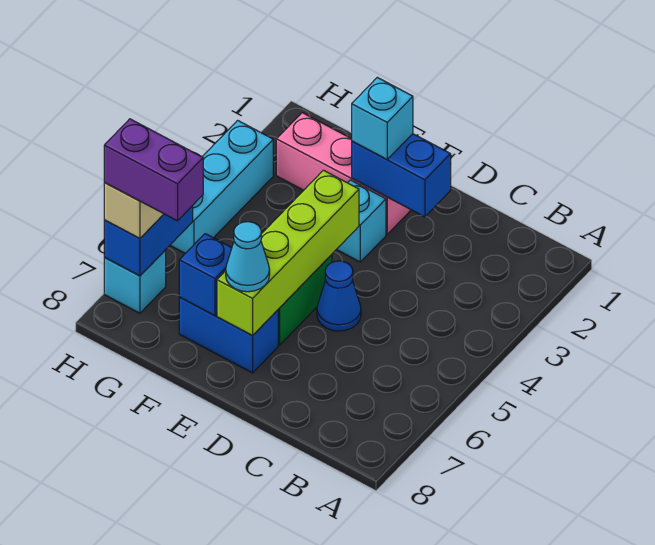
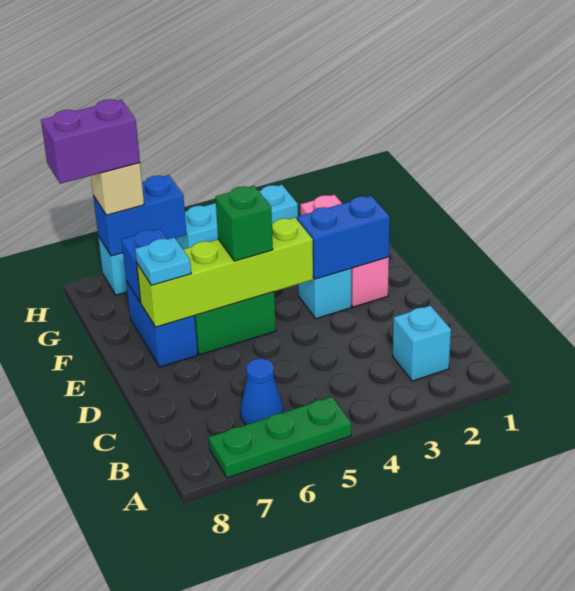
none -> green plate A5:A7 level 1
blue brick D2:E2 level 2 -> blue brick E2:E3 level 2
blue cone D5 level 1 -> blue cone B6 level 1
cyan brick E2 level 3 -> cyan brick B2 level 1
none -> green brick E5 level 3
cyan cone E7 level 3 -> cyan plate E7 level 3
purple brick G7:H7 level 4 -> purple brick H7:H8 level 4

